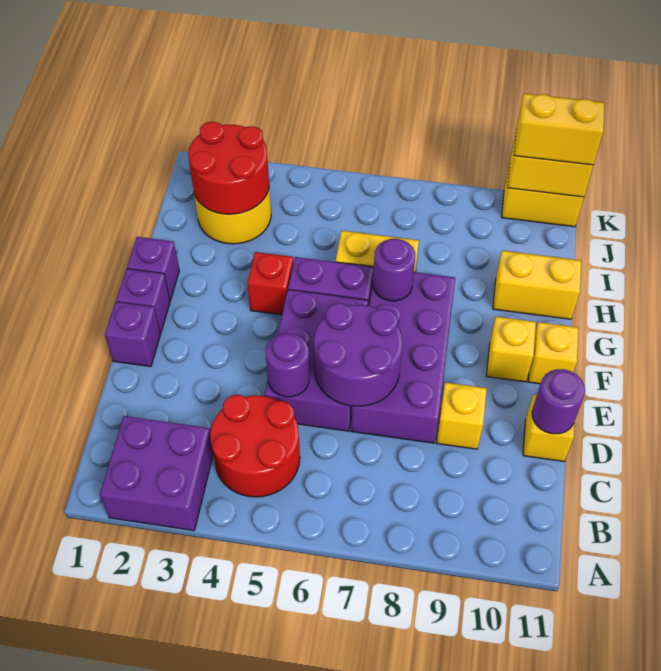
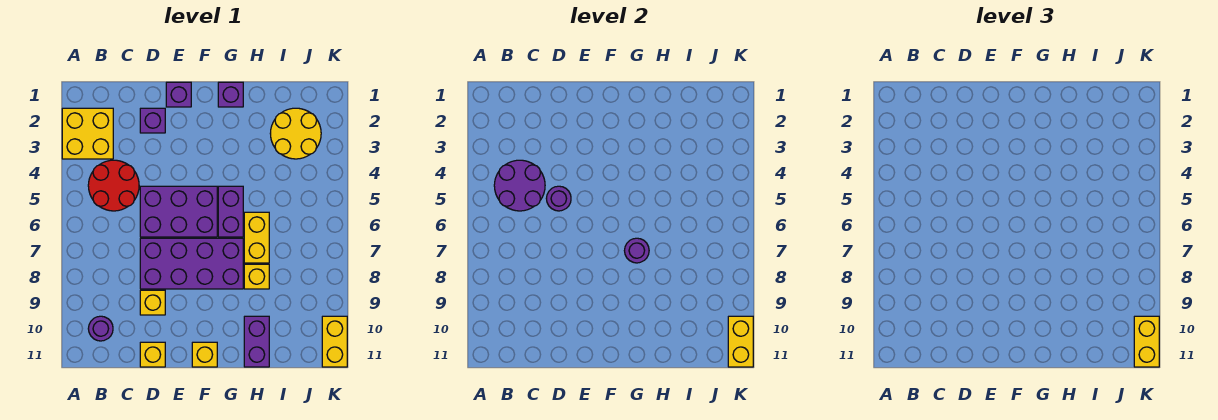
purple brick A2:B3 level 1 -> yellow brick A2:B3 level 1
purple round brick D6:E7 level 2 -> purple round brick B4:C5 level 2
purple round brick D11 level 2 -> purple round brick B10 level 1
purple brick F1 level 1 -> purple brick D2 level 1
yellow brick F10 level 1 -> yellow brick H8 level 1
red brick G4 level 1 -> none
yellow brick H10:H11 level 1 -> purple brick H10:H11 level 1
red round brick I2:J3 level 2 -> none

